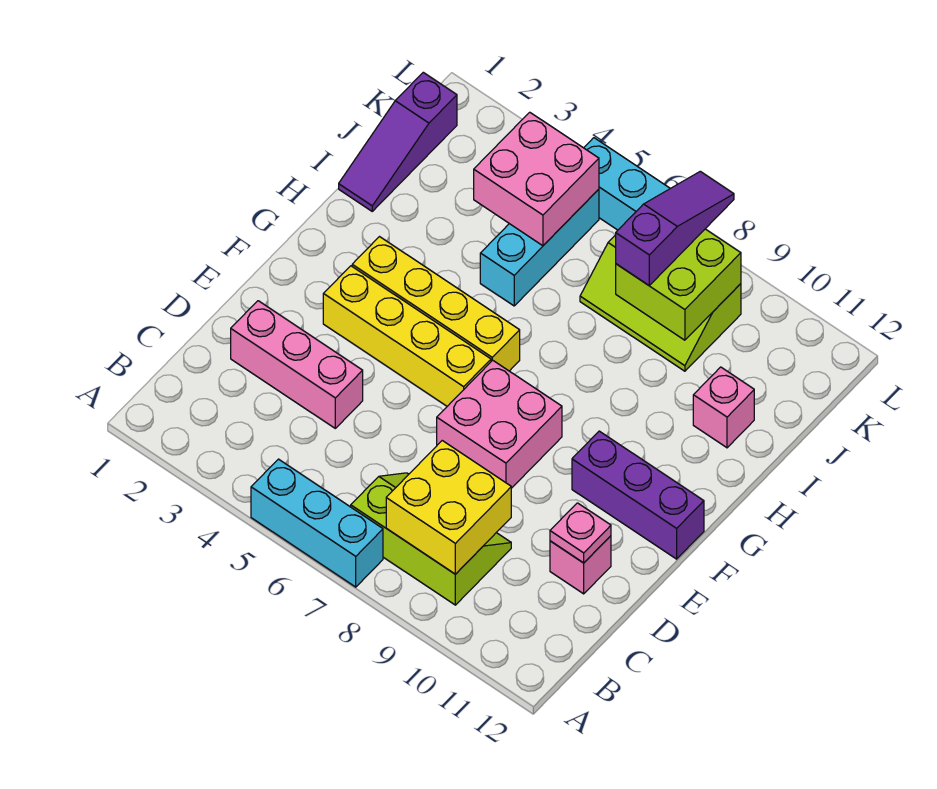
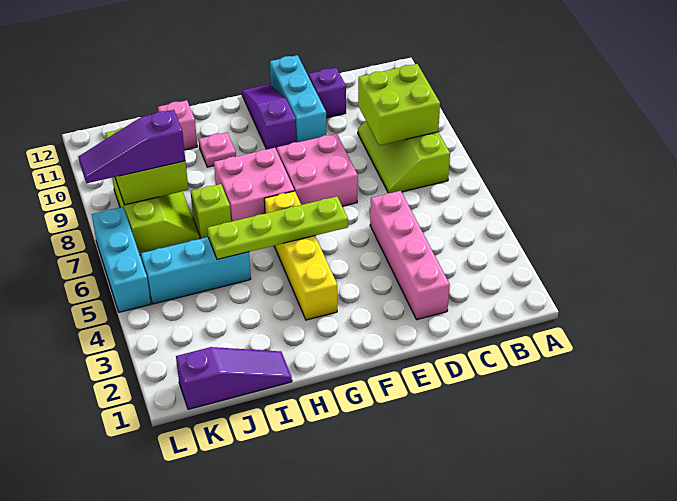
cyan brick A5:A7 level 1 -> cyan brick E10:E12 level 1
yellow brick B8:C9 level 2 -> lime brick B8:C9 level 2
pink brick D2:D4 level 1 -> pink brick D2:D5 level 1
pink brick D11 level 1 -> purple brick D11 level 1
pink plate D11 level 2 -> pink plate H10 level 1
yellow brick F3:F6 level 1 -> none
none -> lime plate F5:I5 level 2
purple brick F10:F12 level 1 -> purple slope F10:F12 level 1 top 10
none -> lime brick I7 level 1
pink brick J4:K5 level 2 -> pink brick G7:H8 level 1

